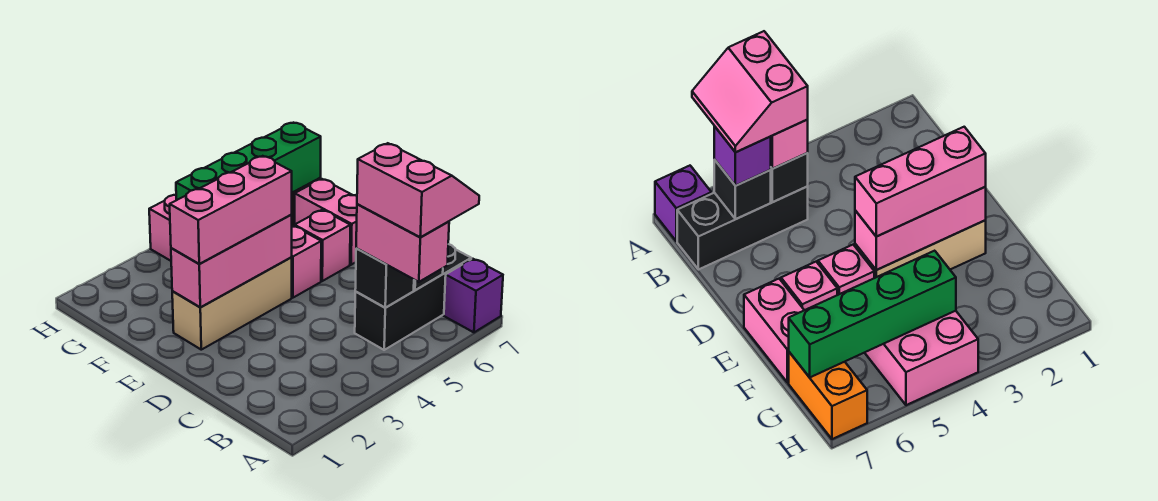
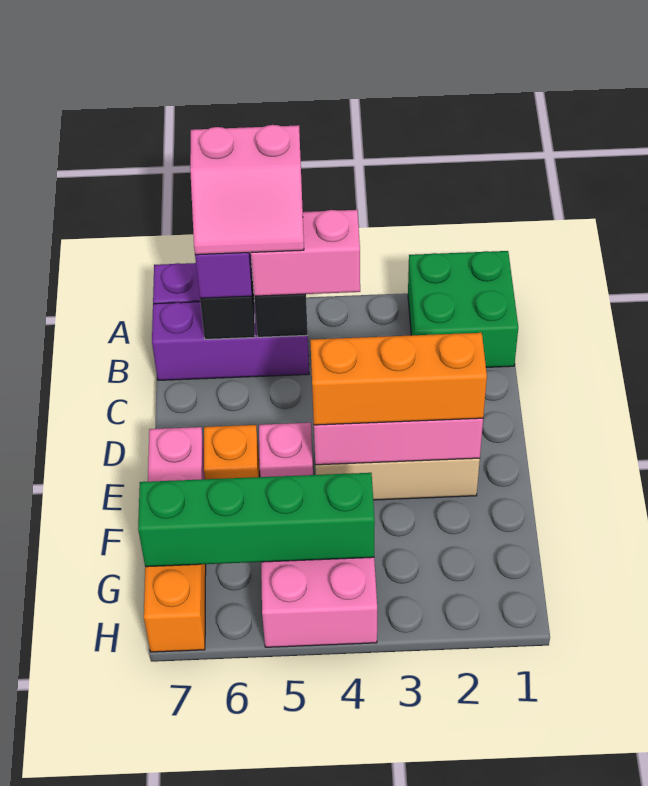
none -> green brick A1:B2 level 1
pink brick A5:B5 level 3 -> pink brick B4:B5 level 3
pink slope A5:B6 level 4 top 5 -> pink slope A5:B6 level 4 top A
black brick B5:B7 level 1 -> purple brick B5:B7 level 1
pink brick E2:E4 level 3 -> orange brick E2:E4 level 3
pink brick E6 level 1 -> orange brick E6 level 1

